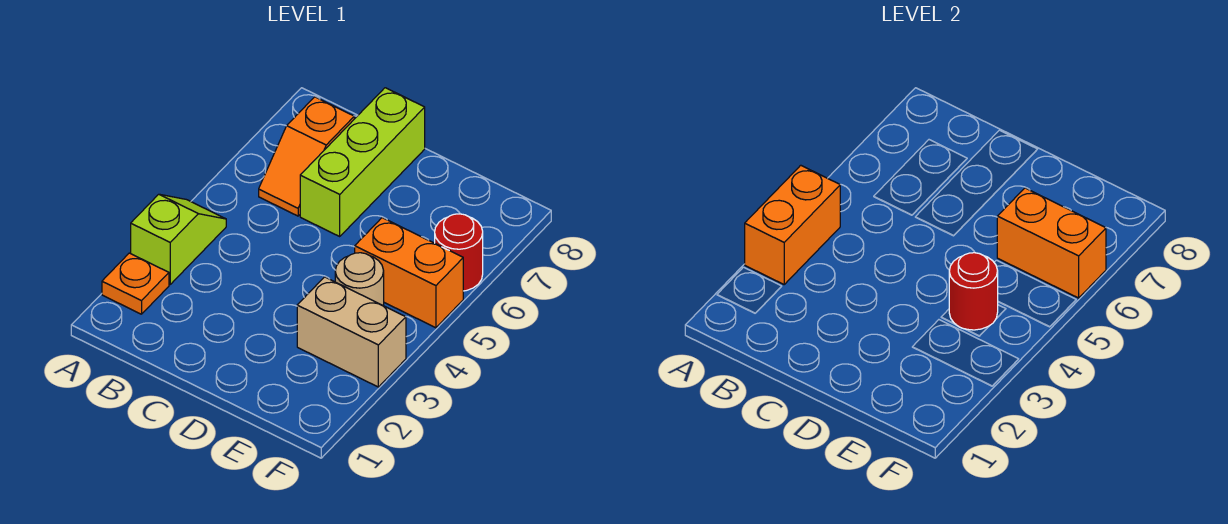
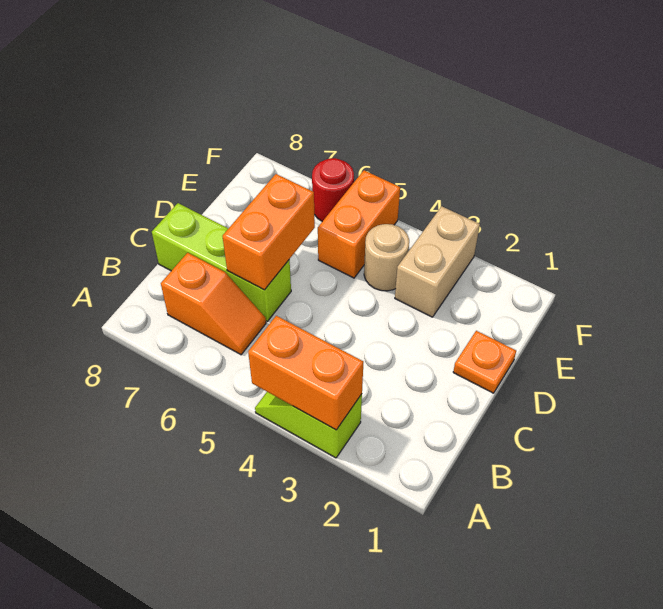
orange plate A2 level 1 -> orange plate D1 level 1
red round brick E4 level 2 -> none
orange brick E6:F6 level 2 -> orange brick C6:D6 level 2

